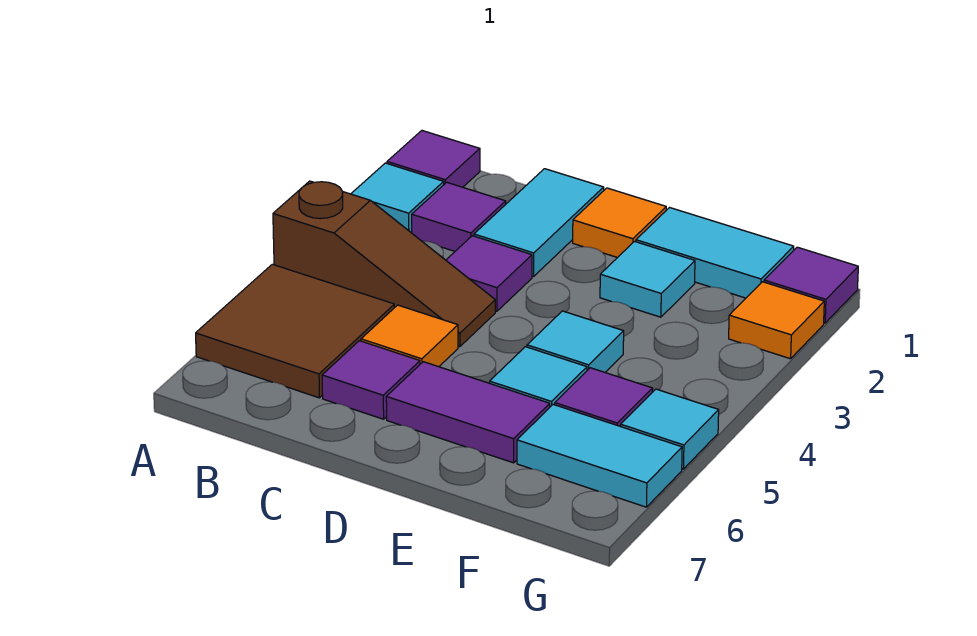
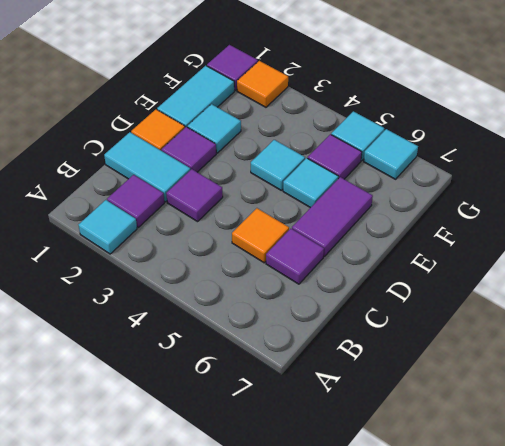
purple tile A1 level 1 -> purple tile D2 level 1
brown slope A4:C4 level 1 top A -> none
brown tile A5:B6 level 1 -> none
cyan tile F6:G6 level 1 -> cyan tile G6 level 1

